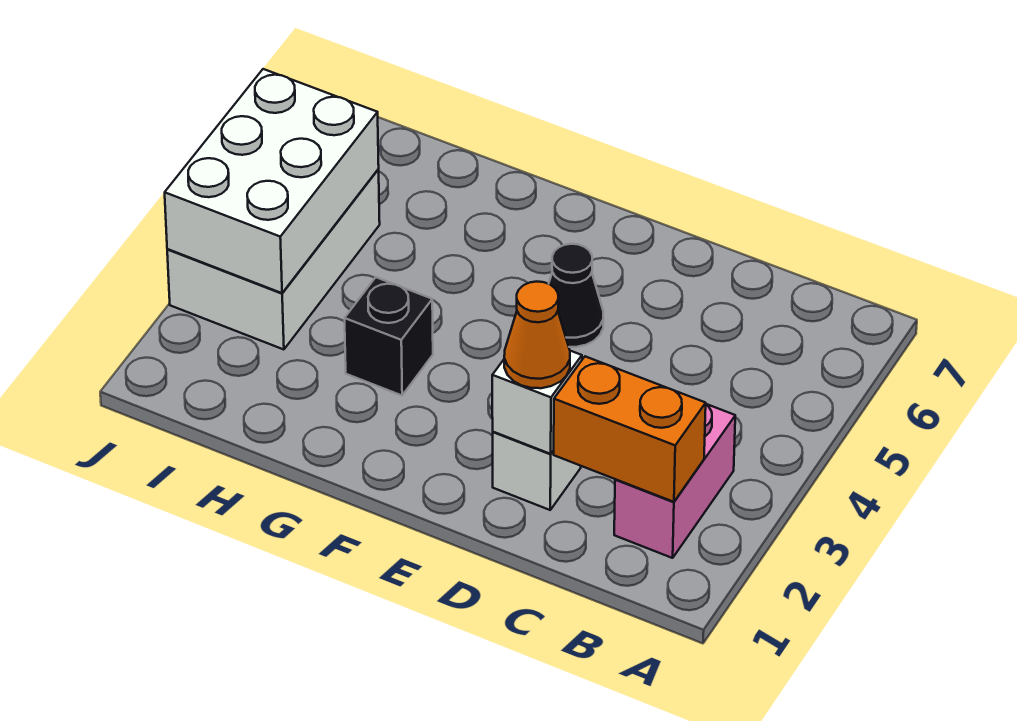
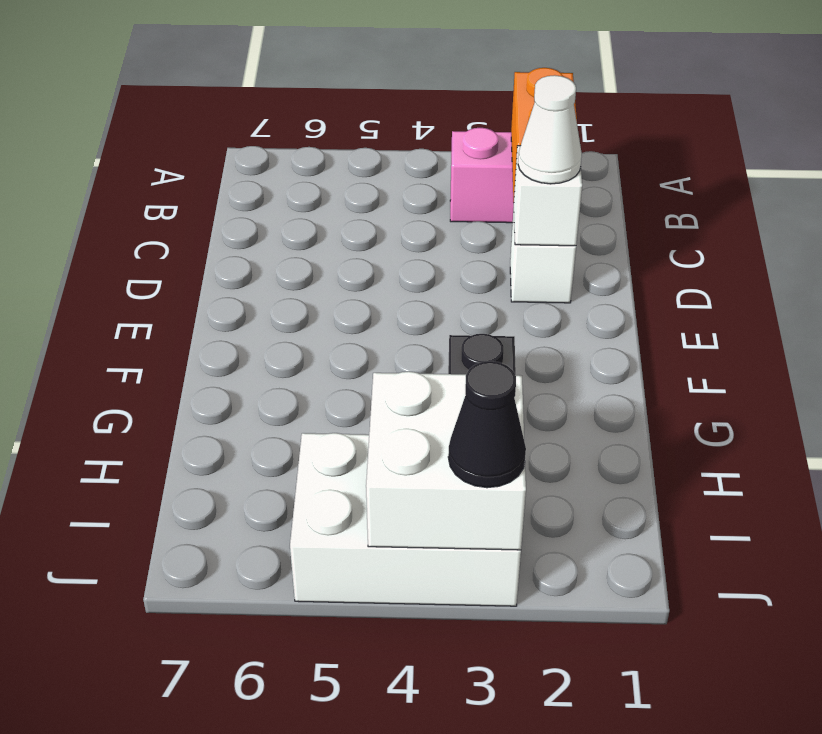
orange cone D2 level 3 -> white cone D2 level 3
black cone E5 level 1 -> black cone J3 level 3
white brick I3:J5 level 2 -> white brick I3:J4 level 2

